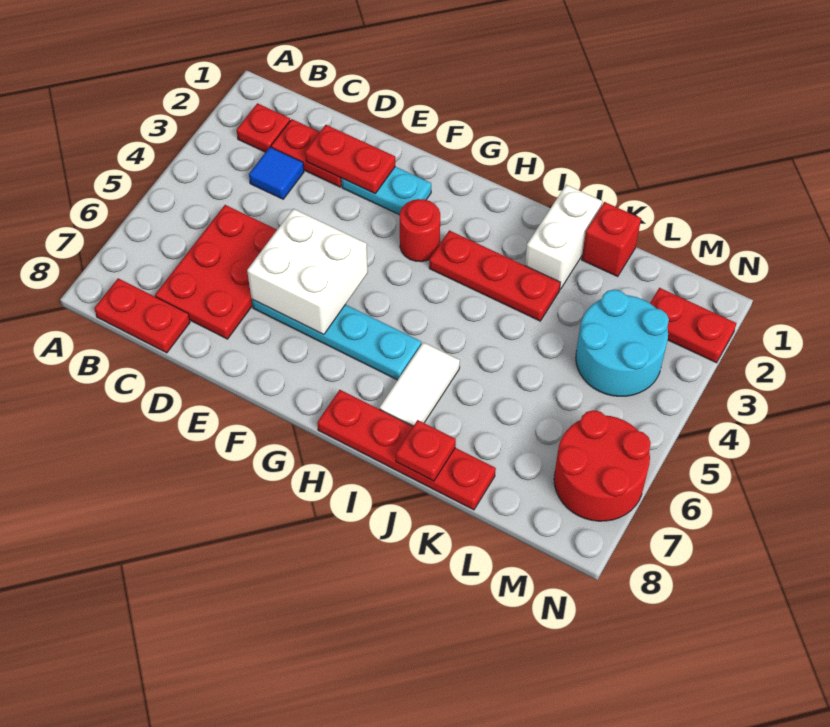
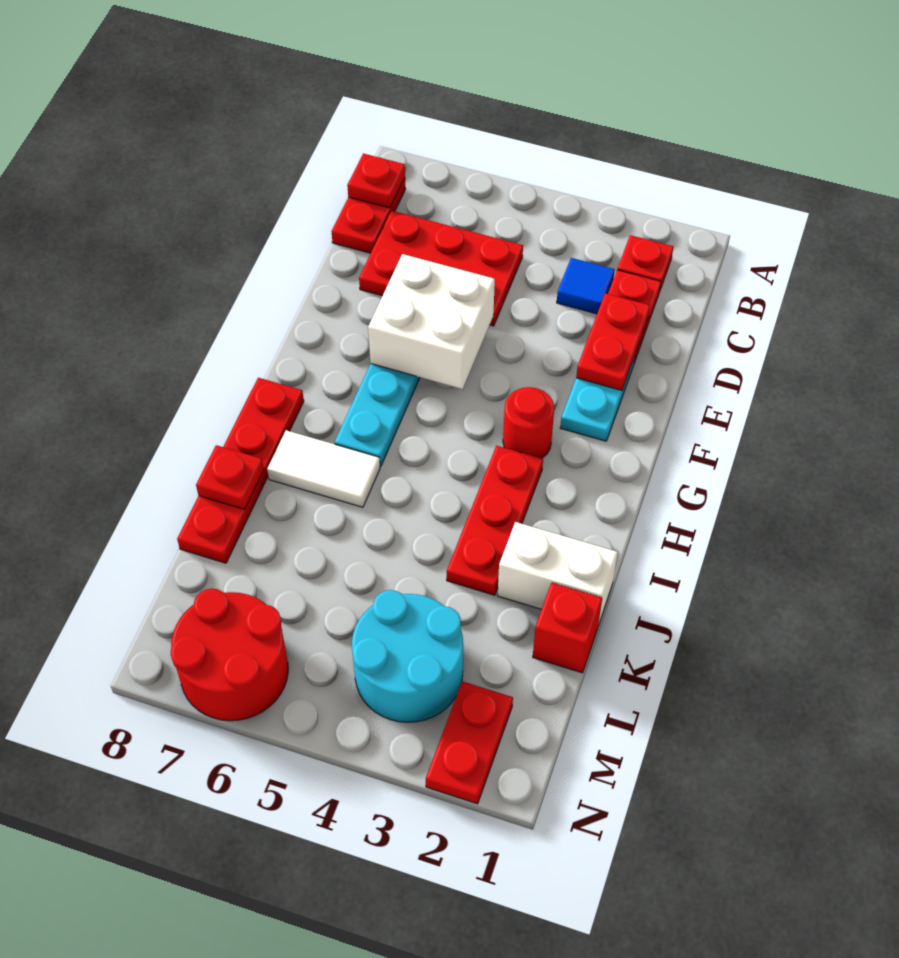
none -> red plate B8 level 2

